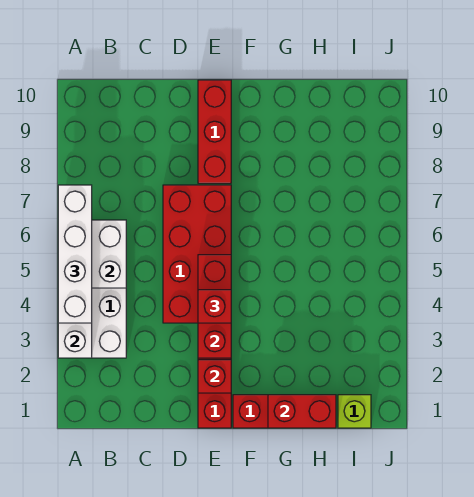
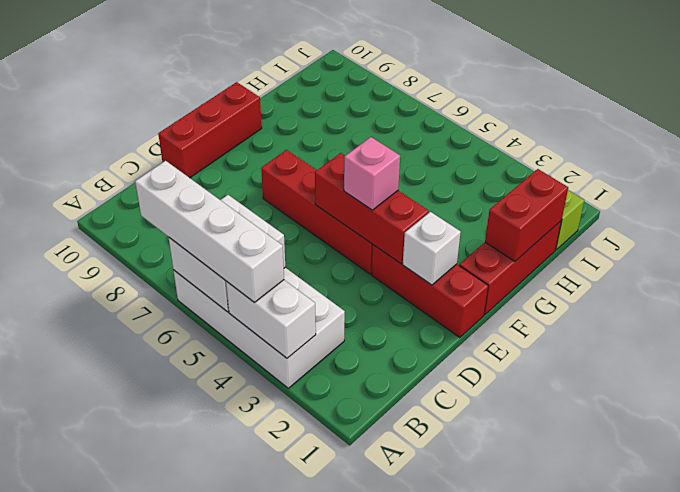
red brick D4:E7 level 1 -> red brick E4:E7 level 1
red brick E2 level 2 -> white brick E2 level 2
red brick E4 level 3 -> pink brick E4 level 3
red brick E8:E10 level 1 -> red brick D10:F10 level 1

